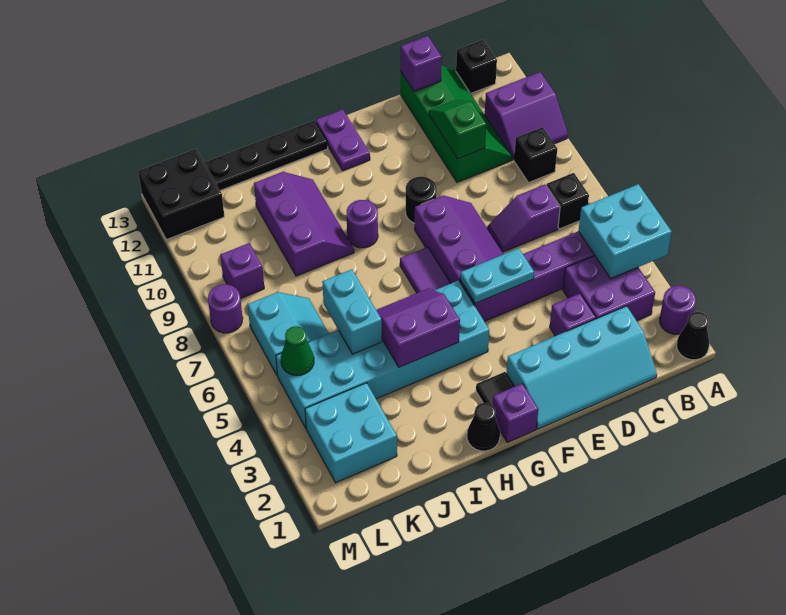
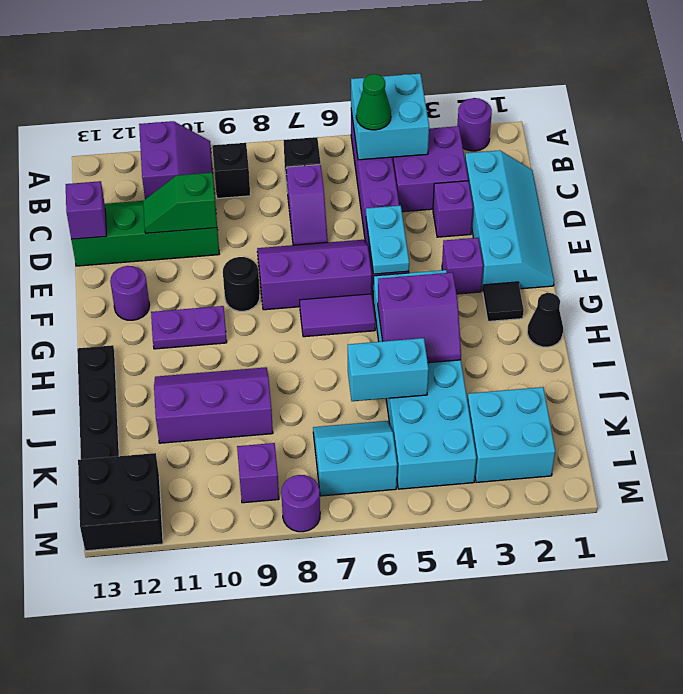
black cone A1 level 1 -> none
black brick B13 level 1 -> none
purple brick G1 level 1 -> purple brick F3 level 1
purple plate G12:G13 level 1 -> purple plate G10:G11 level 1
purple slope H4:I5 level 2 top 4 -> purple slope H4:I5 level 2 top H
purple round brick H9 level 1 -> purple round brick F12 level 1
green cone L5 level 2 -> green cone B5 level 3

